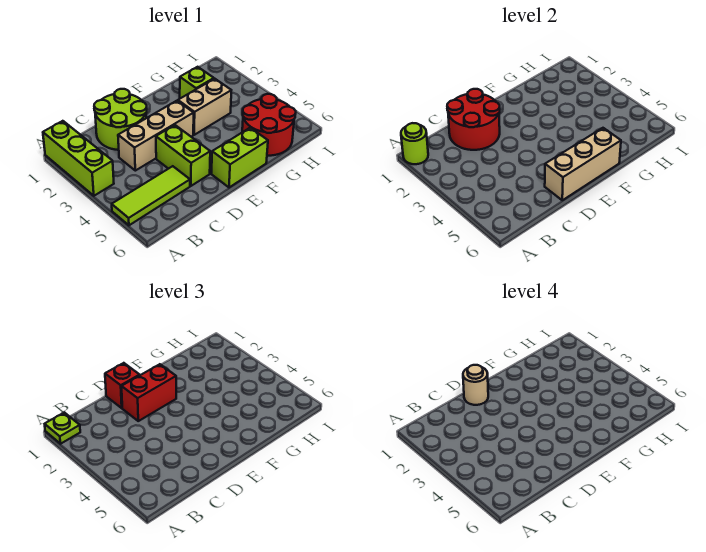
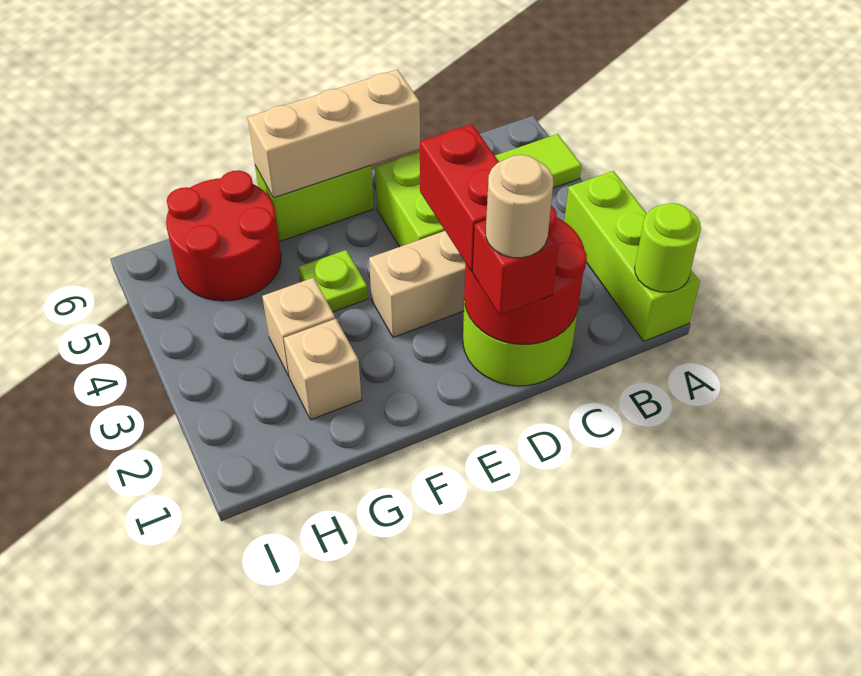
lime plate A1 level 3 -> lime plate F4 level 1
red brick D2:E2 level 3 -> red brick D2:D3 level 3
tan brick F3:G3 level 1 -> tan brick G3 level 1
lime brick G2 level 1 -> tan brick G2 level 1

